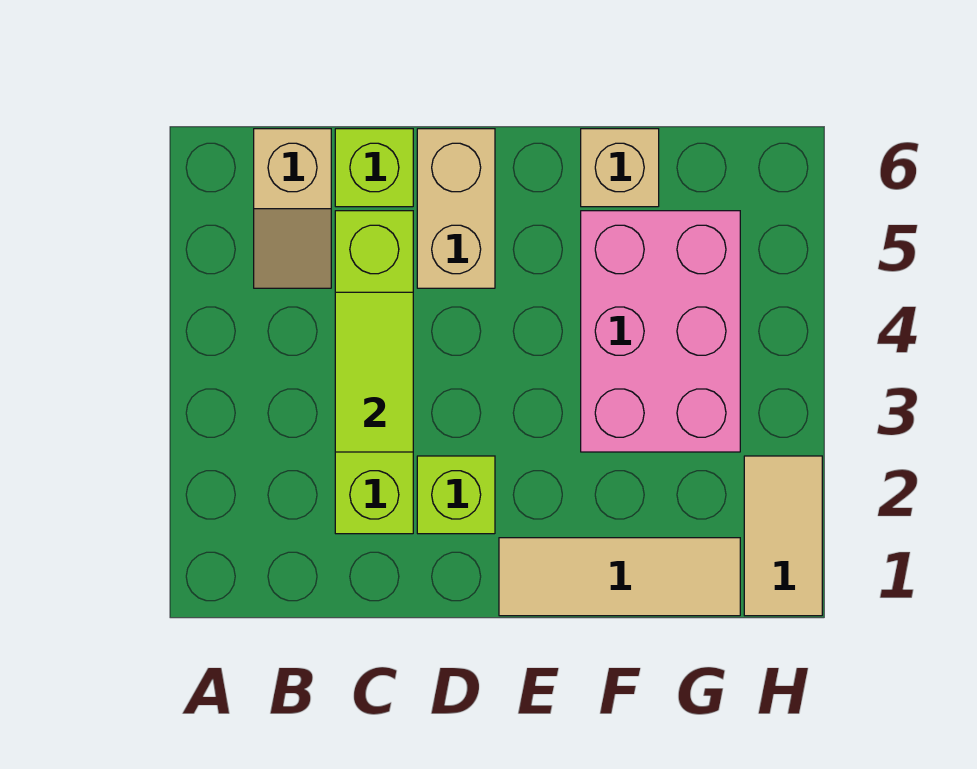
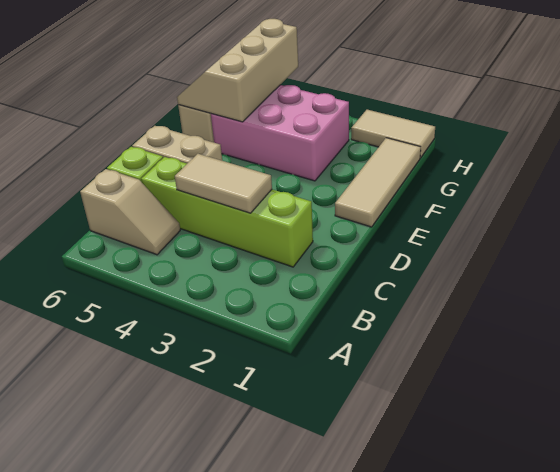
lime tile C3:C4 level 2 -> tan tile C3:C4 level 2
lime brick D2 level 1 -> none
none -> tan slope F5:H6 level 2 top 5

